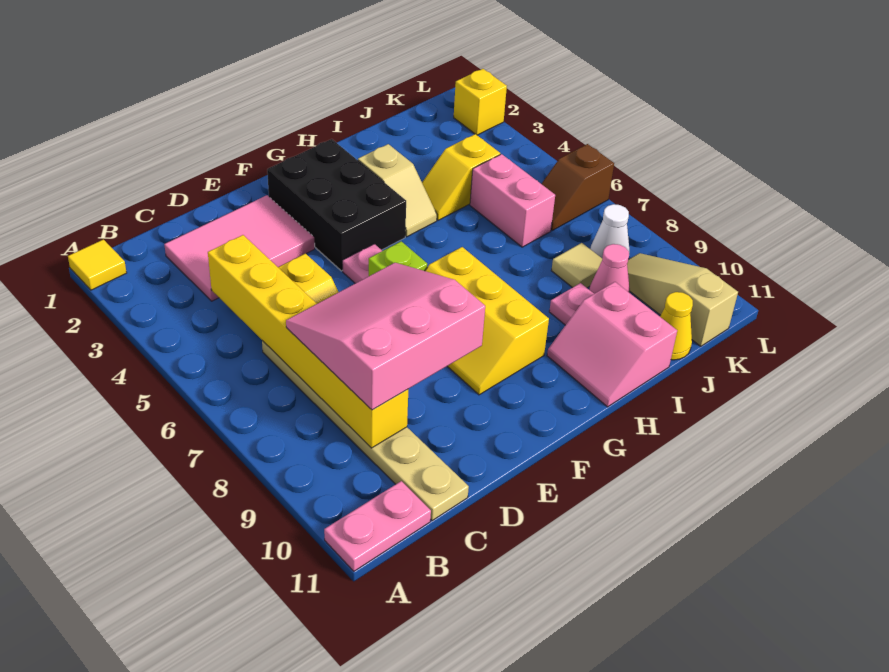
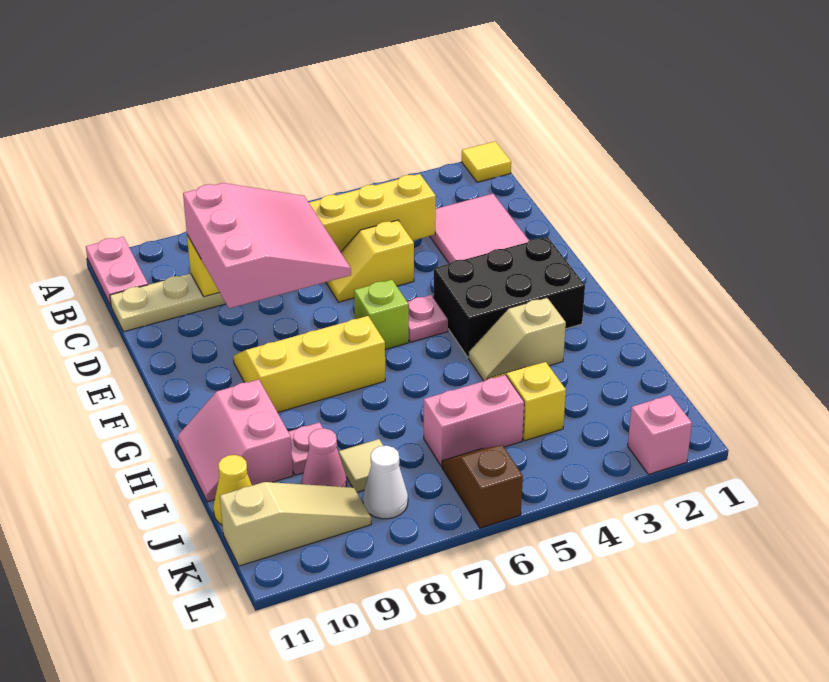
pink slope H10:I11 level 1 top I -> pink slope H10:I11 level 1 top 10
yellow brick L2 level 1 -> pink brick L2 level 1

